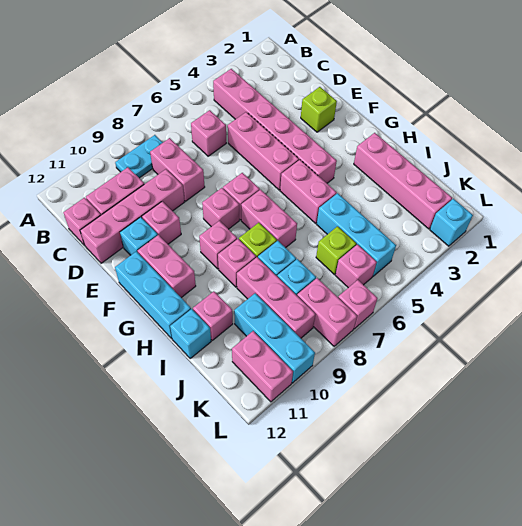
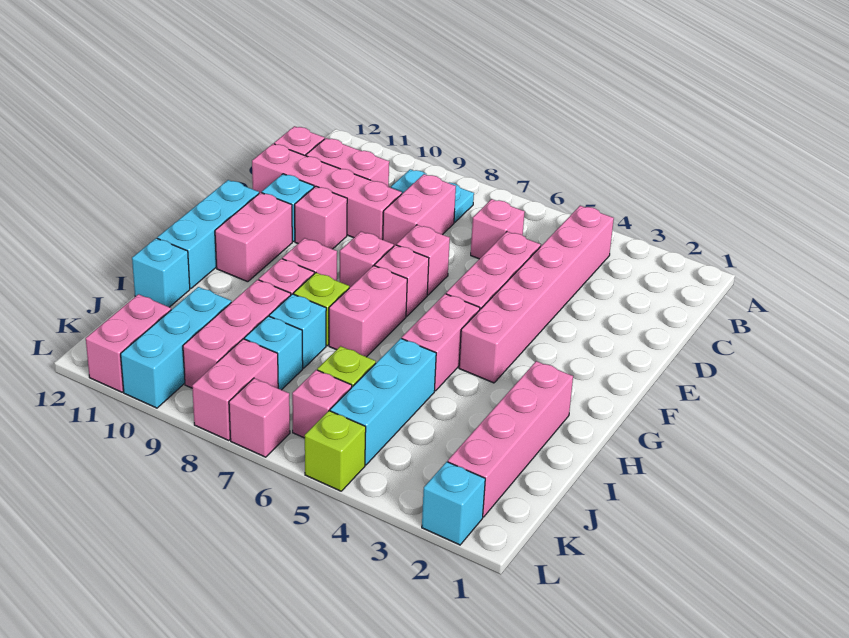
lime brick E2 level 1 -> lime brick L5 level 1
pink brick I11 level 1 -> pink brick E7 level 1

